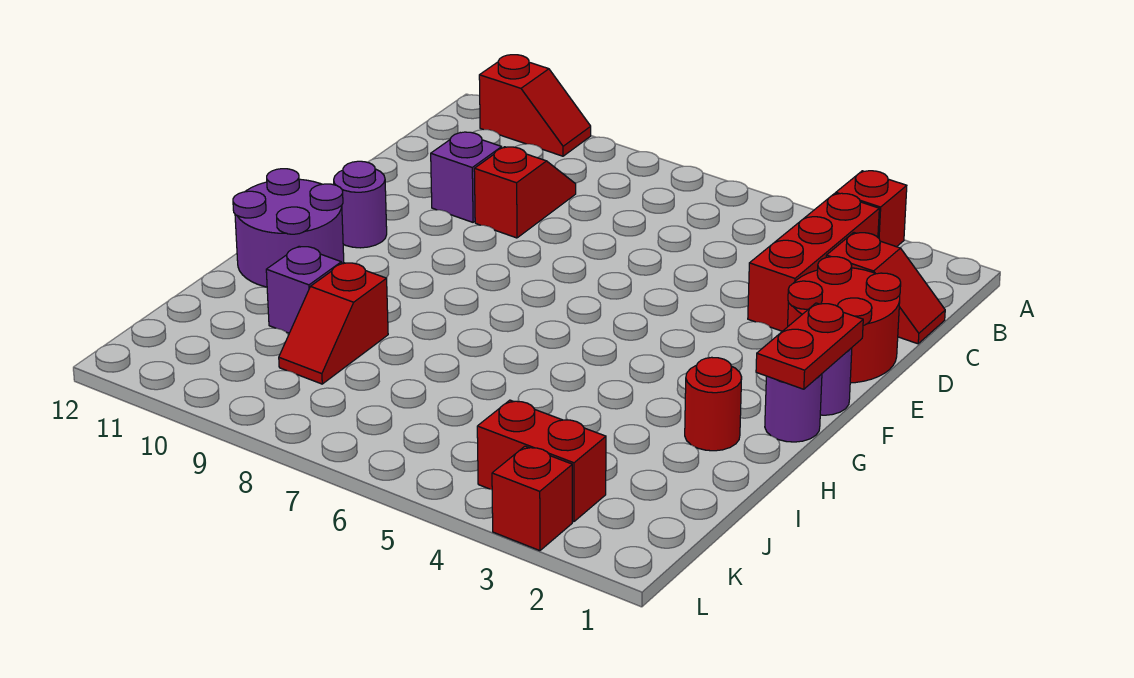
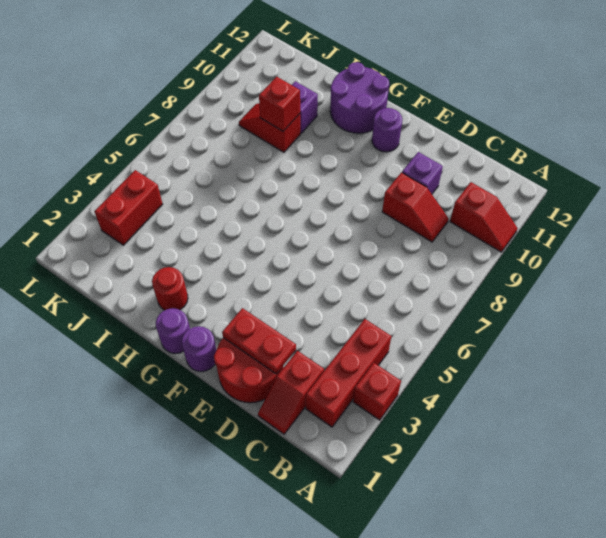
red slope A10:A11 level 1 top 11 -> red slope A10:B10 level 1 top B
red brick B3:D3 level 1 -> red brick B2:B4 level 1
red plate F1:G1 level 2 -> red plate D2:E2 level 2
red brick L3 level 1 -> red brick I9 level 2

